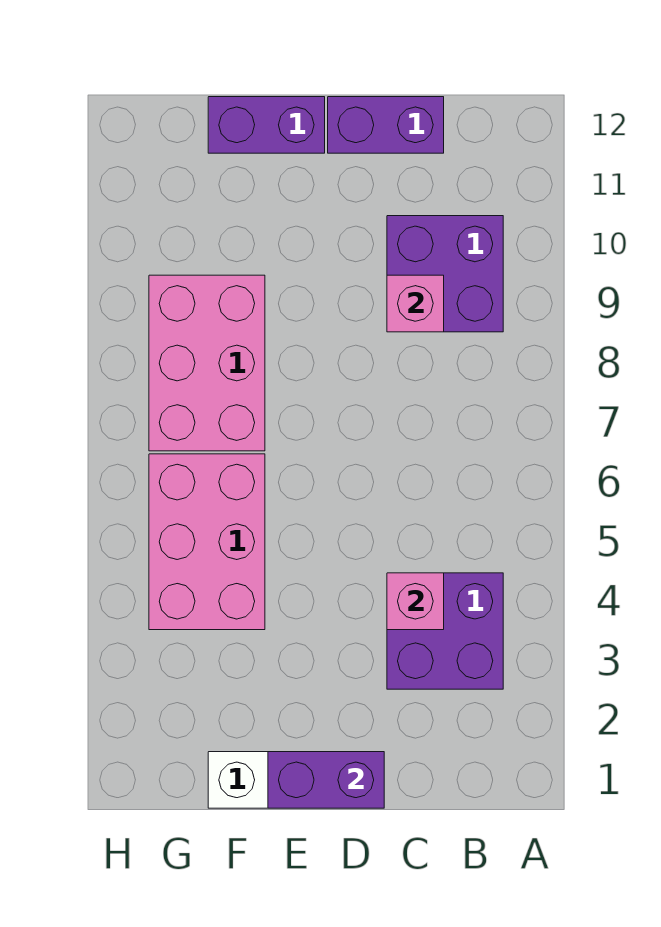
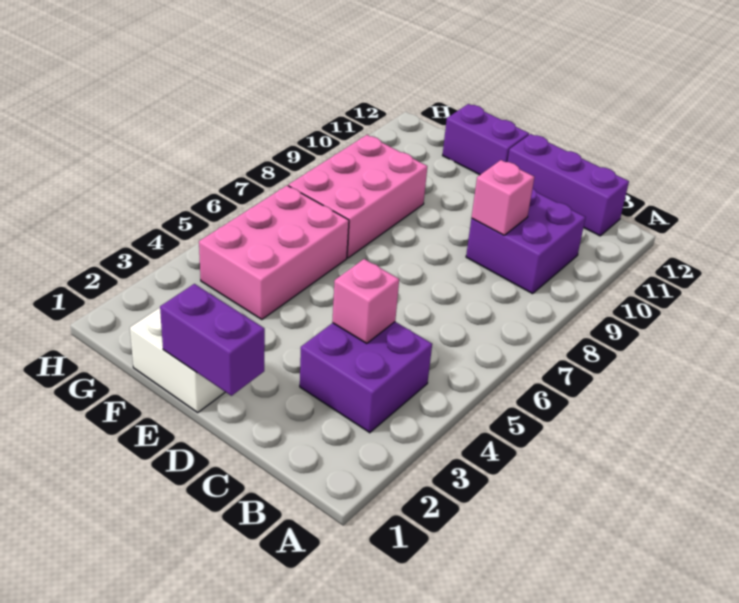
purple brick C12:D12 level 1 -> purple brick B12:D12 level 1

